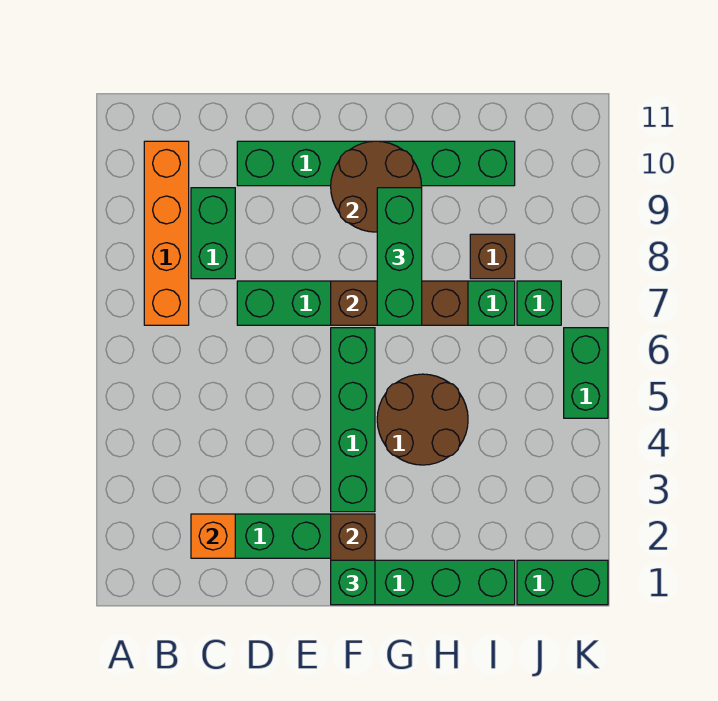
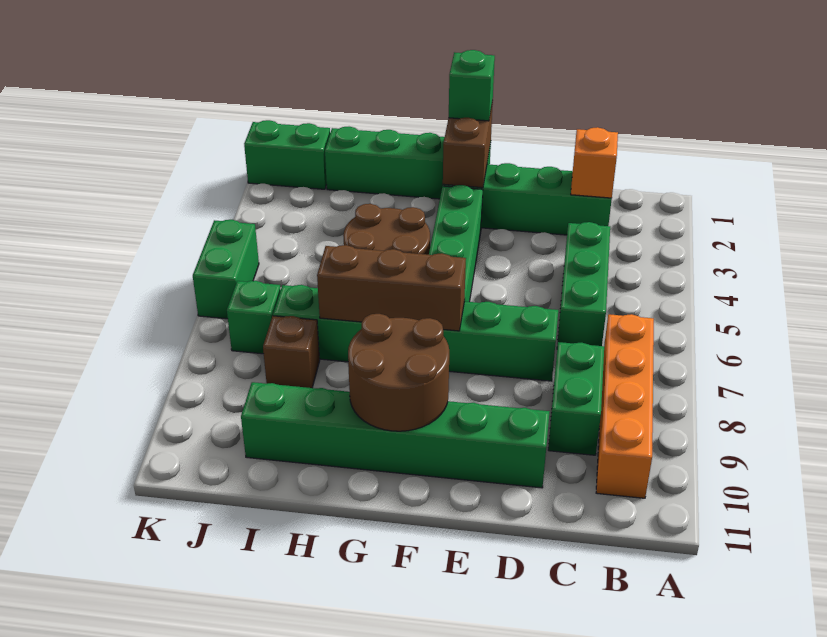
green brick G7:G9 level 3 -> green brick C4:C6 level 1

